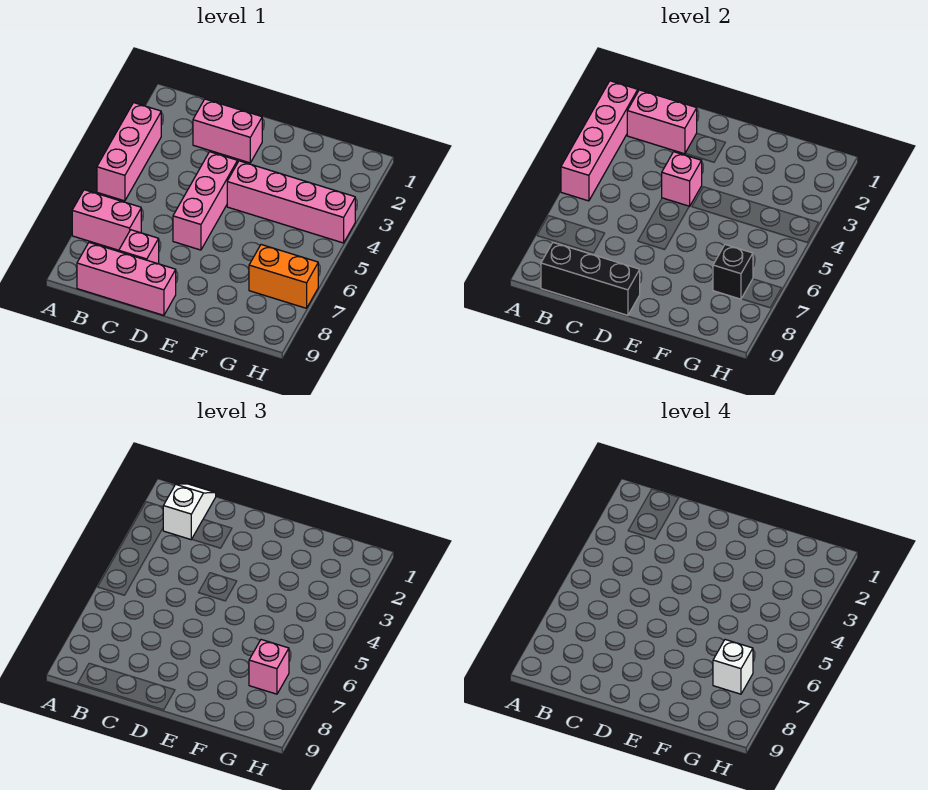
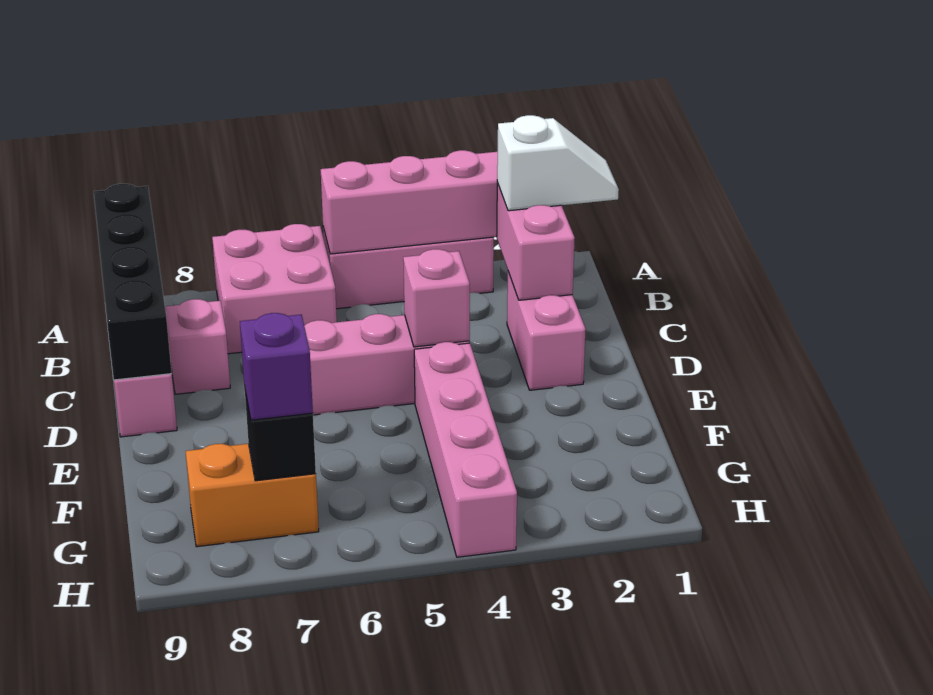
pink brick A7:B7 level 1 -> pink brick A6:B7 level 1
black brick B9:D9 level 2 -> black brick A9:D9 level 2
orange brick G7:H7 level 1 -> orange brick G7:G8 level 1
pink brick G7 level 3 -> purple brick G7 level 3
white brick G7 level 4 -> none

